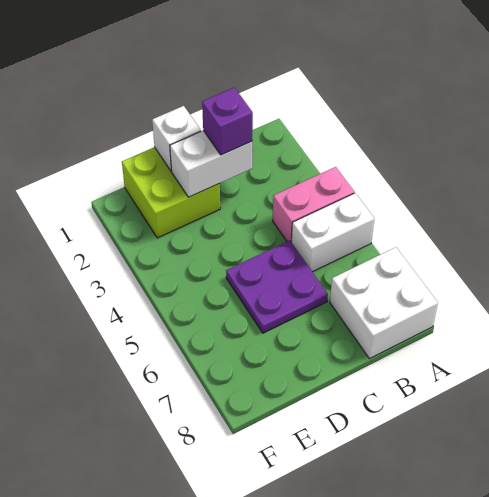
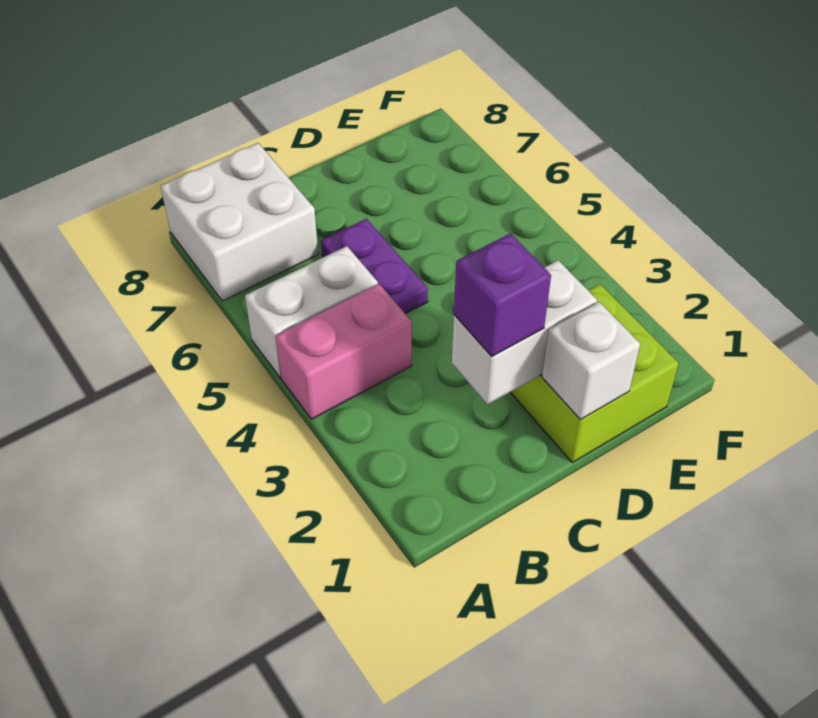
purple plate C5:D6 level 1 -> purple plate C5:C6 level 1

